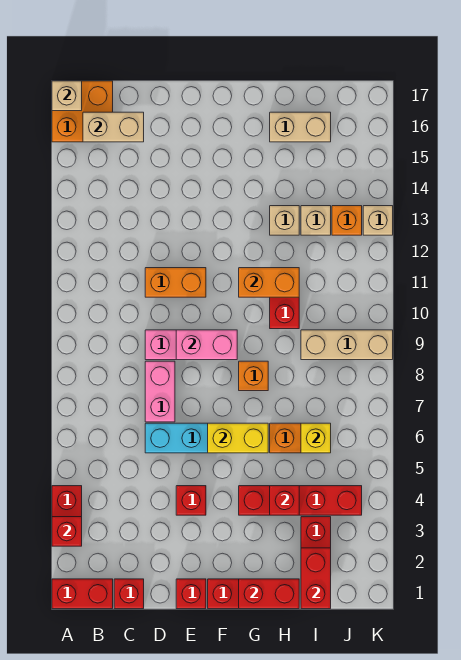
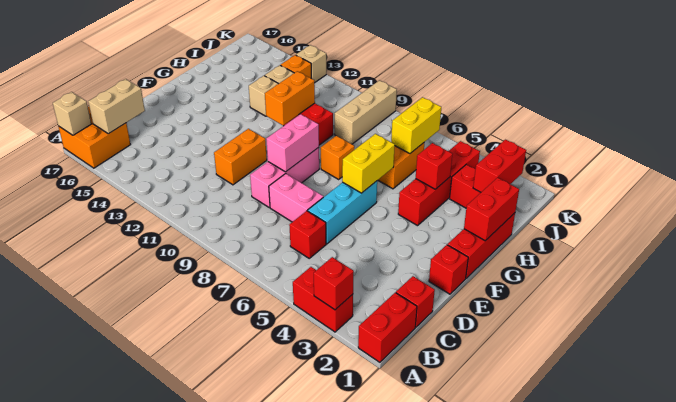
red brick E4 level 1 -> red brick C6 level 1
tan brick H16:I16 level 1 -> none
red brick I1:I2 level 2 -> red brick I2:J2 level 2
yellow brick I6 level 2 -> yellow brick I6:J6 level 2

